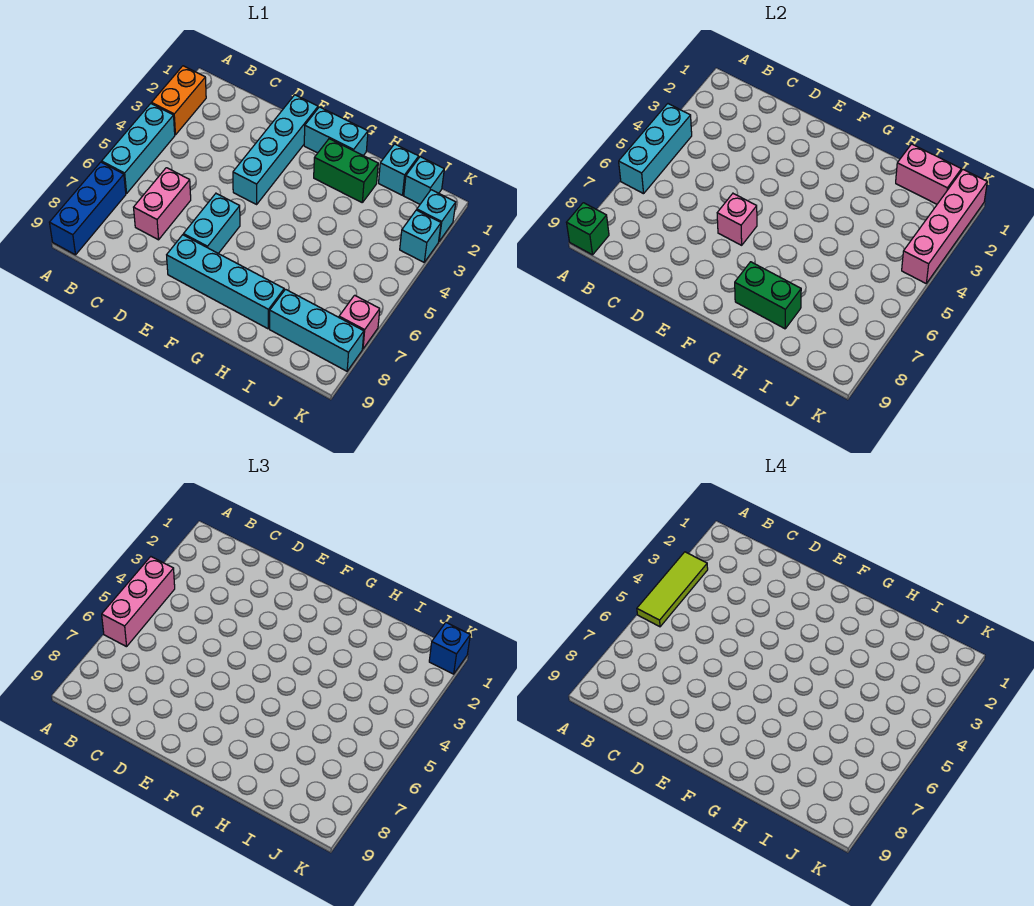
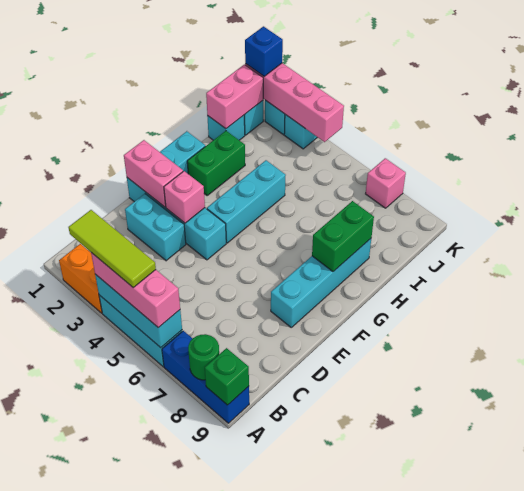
none -> green round brick A8 level 2
pink brick C6:C7 level 1 -> pink brick E1:E2 level 2
cyan brick E6:E7 level 1 -> cyan brick D2:D3 level 1
pink brick E6 level 2 -> pink brick E3 level 2
cyan brick I8:K8 level 1 -> cyan brick F4:H4 level 1

